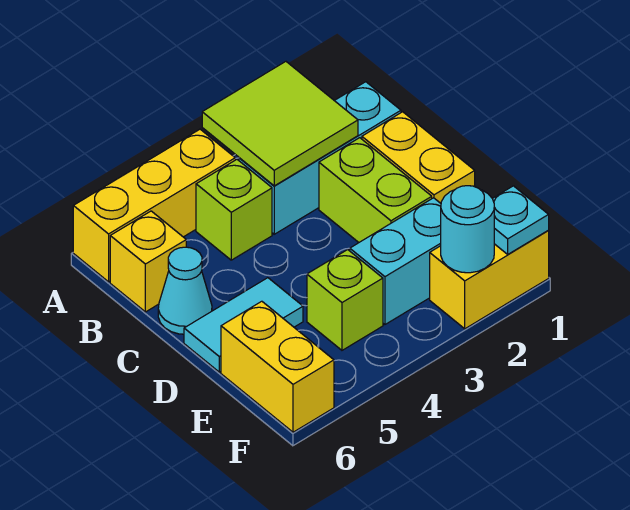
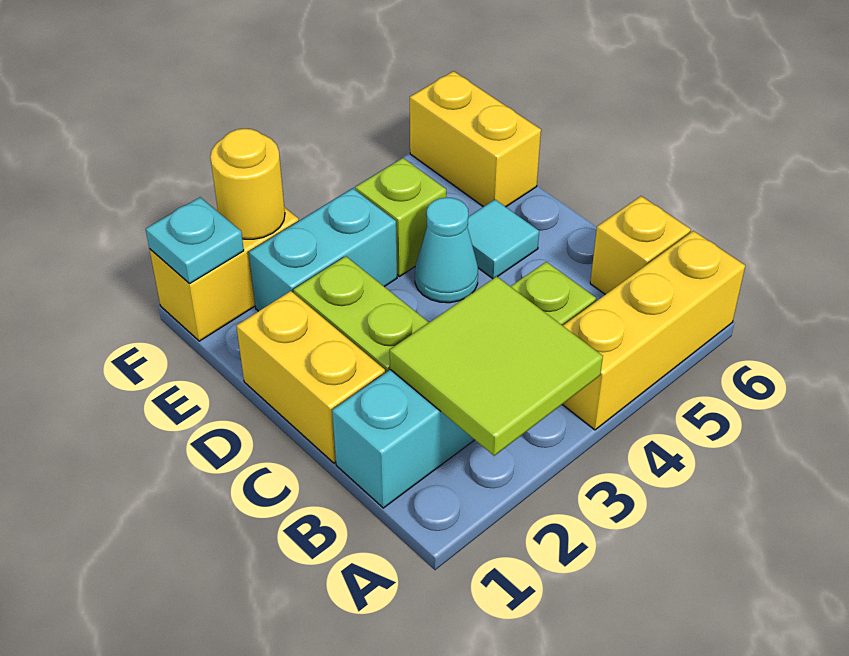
cyan cone C6 level 1 -> cyan cone D4 level 1
cyan tile D5:D6 level 1 -> cyan tile D5 level 1
cyan round brick F2 level 2 -> yellow round brick F2 level 2

